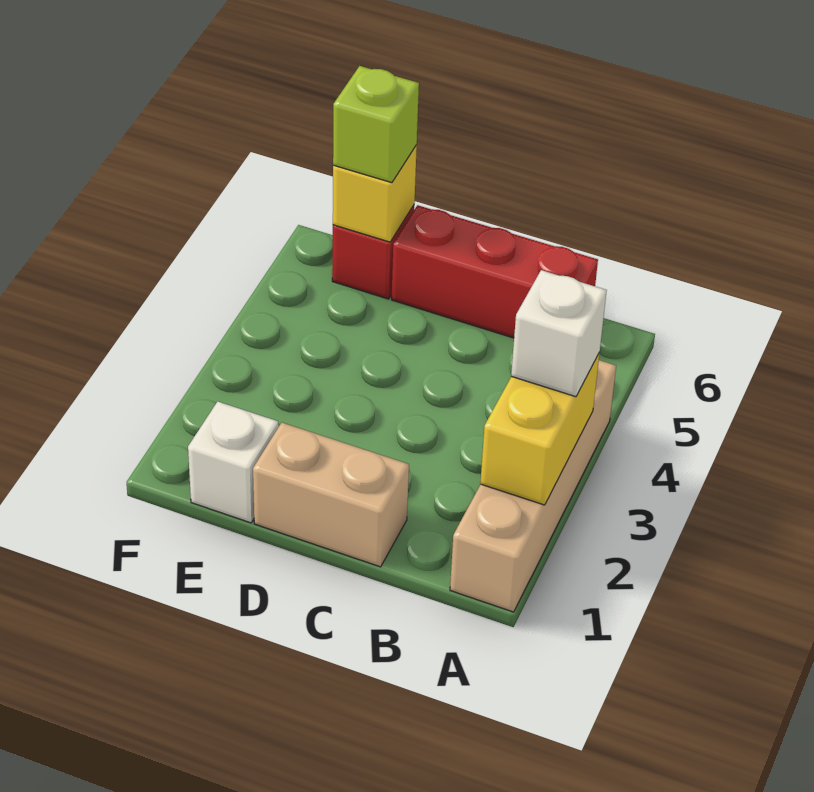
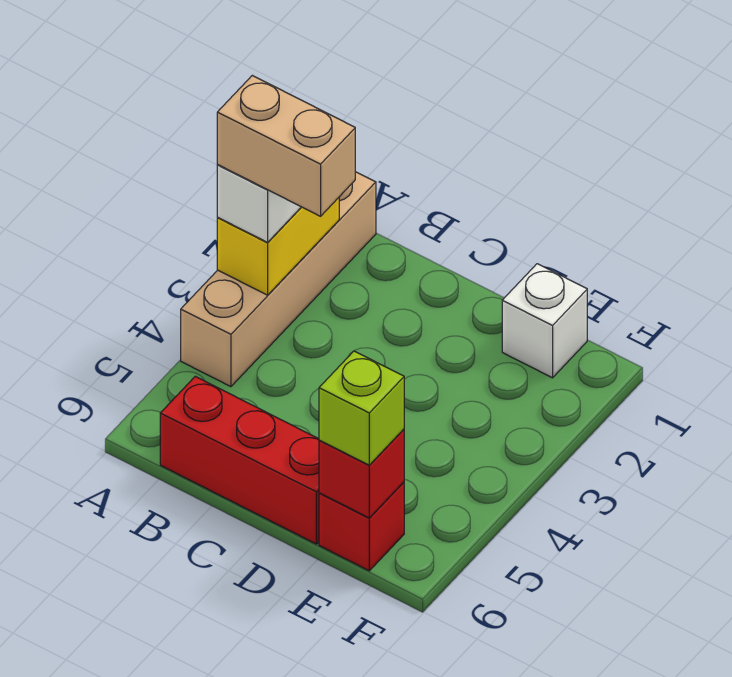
tan brick C1:D1 level 1 -> tan brick A3:B3 level 4
yellow brick E6 level 2 -> red brick E6 level 2

